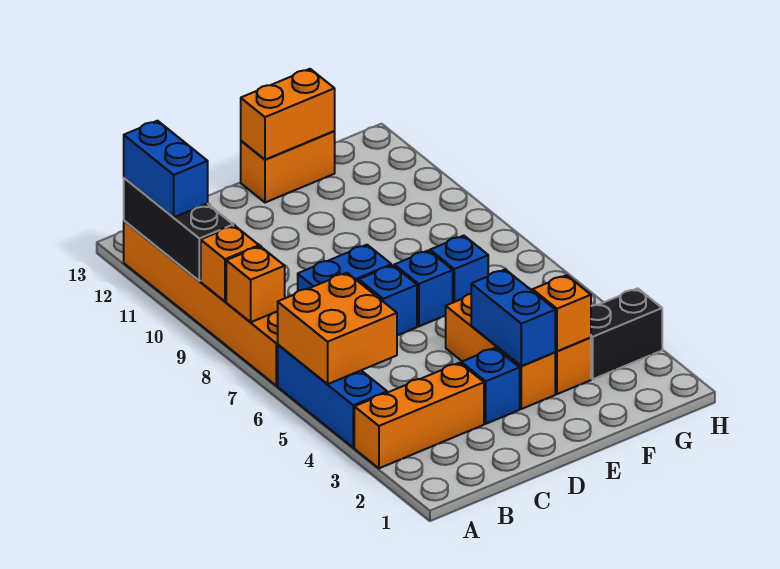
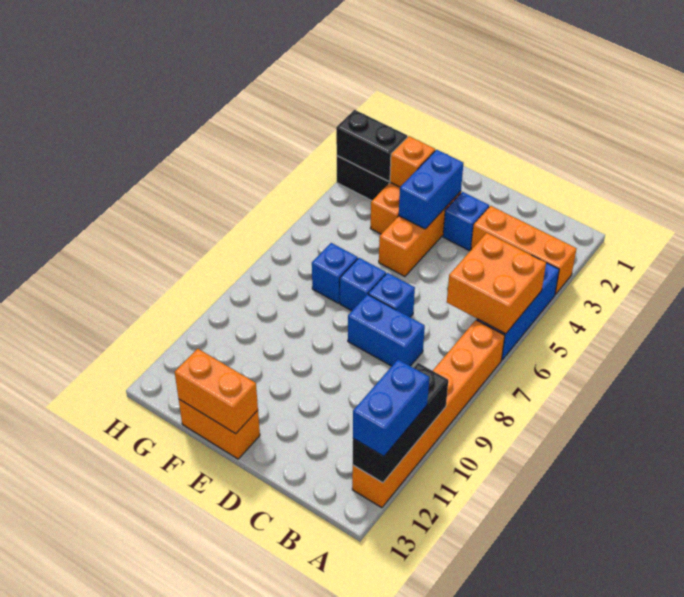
orange brick A8 level 2 -> none
orange brick A9 level 2 -> none
none -> black brick G3:H3 level 2

